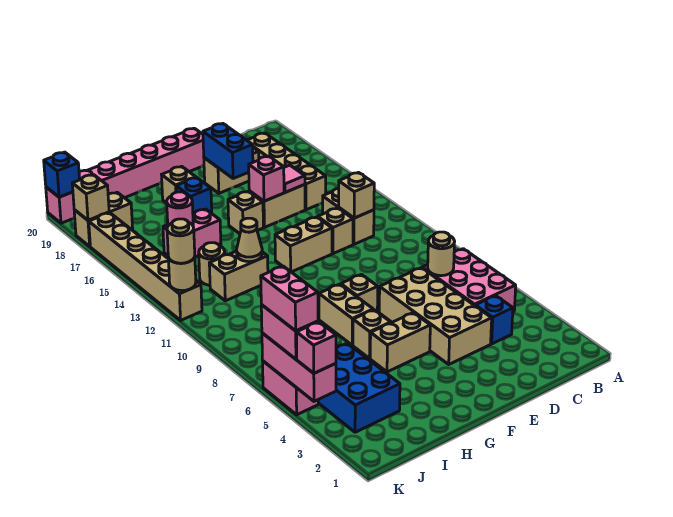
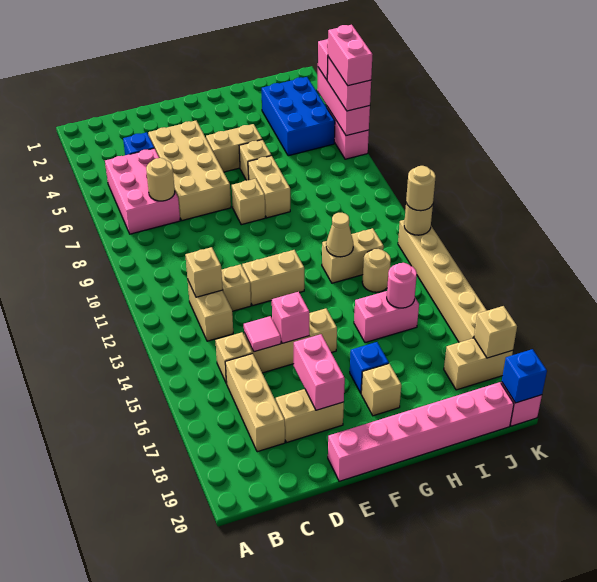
blue brick E17:E18 level 2 -> pink brick E17:E18 level 2

